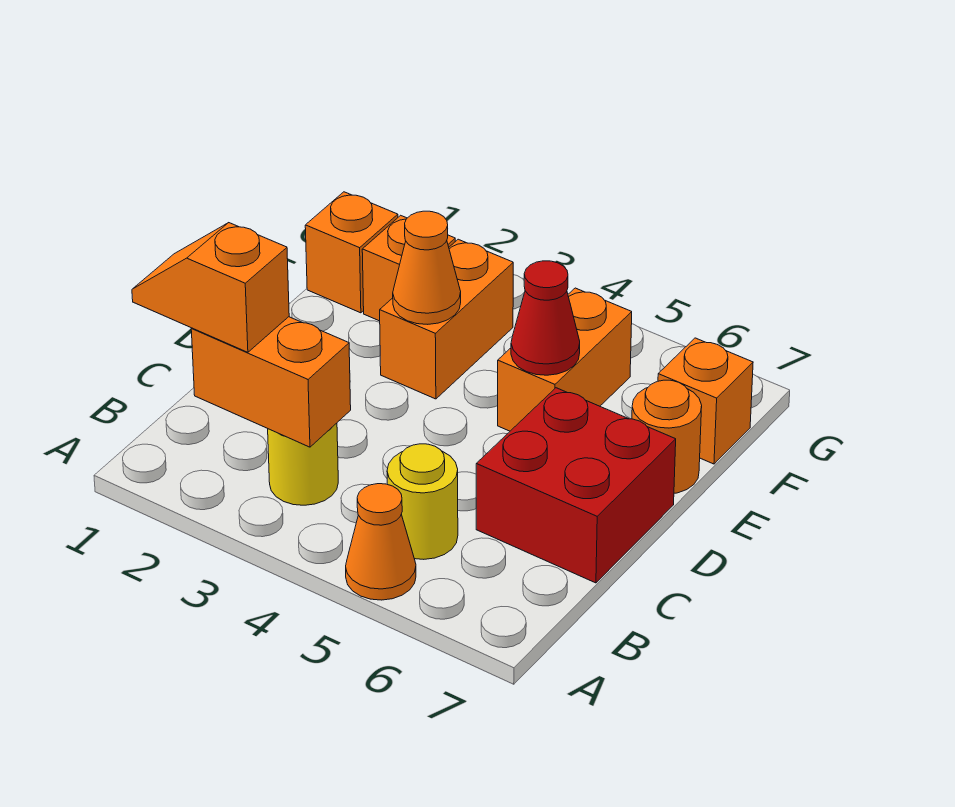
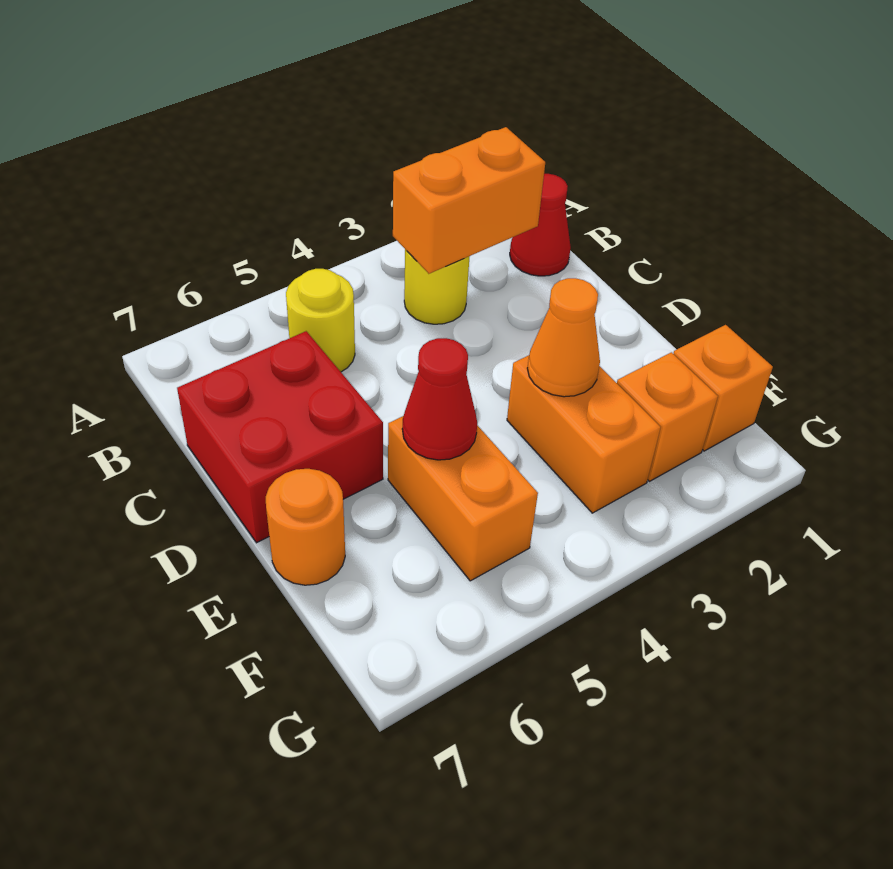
orange cone A5 level 1 -> none
none -> red cone B1 level 1
orange slope B1:B2 level 3 top 2 -> none
orange brick F7 level 1 -> none

